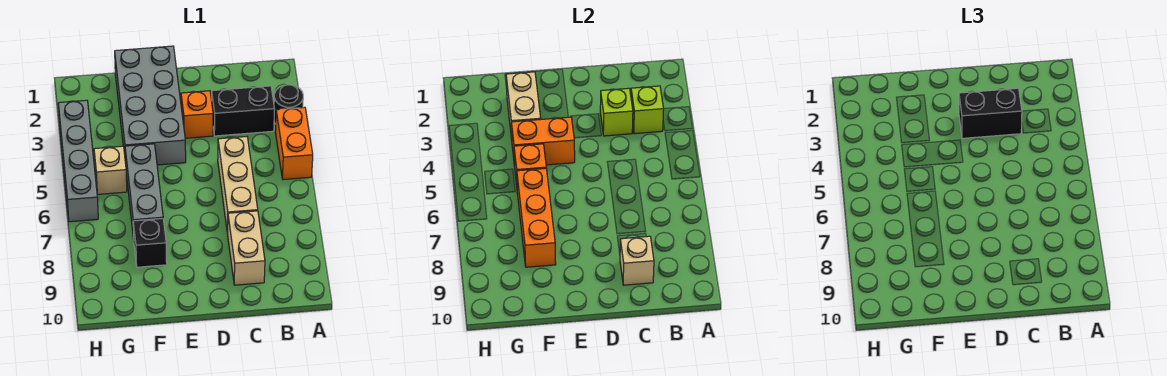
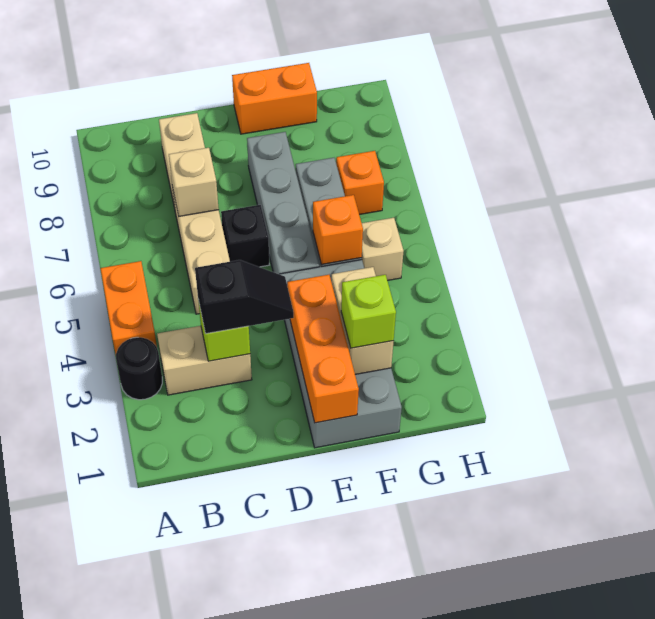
black brick B3:C3 level 1 -> tan brick B3:C3 level 1
lime brick B3 level 2 -> lime brick F2 level 3
black brick C3:D3 level 3 -> black slope C3:D3 level 3 top C
tan brick C9 level 2 -> tan brick C7 level 2
orange brick D3 level 1 -> orange brick G7 level 1
orange brick E4:F4 level 2 -> orange brick E10:F10 level 1
orange brick F6:F8 level 2 -> orange brick E1:E3 level 2
black brick F8 level 1 -> black brick D6 level 1
grey brick H3:H6 level 1 -> grey brick E5:E8 level 1

